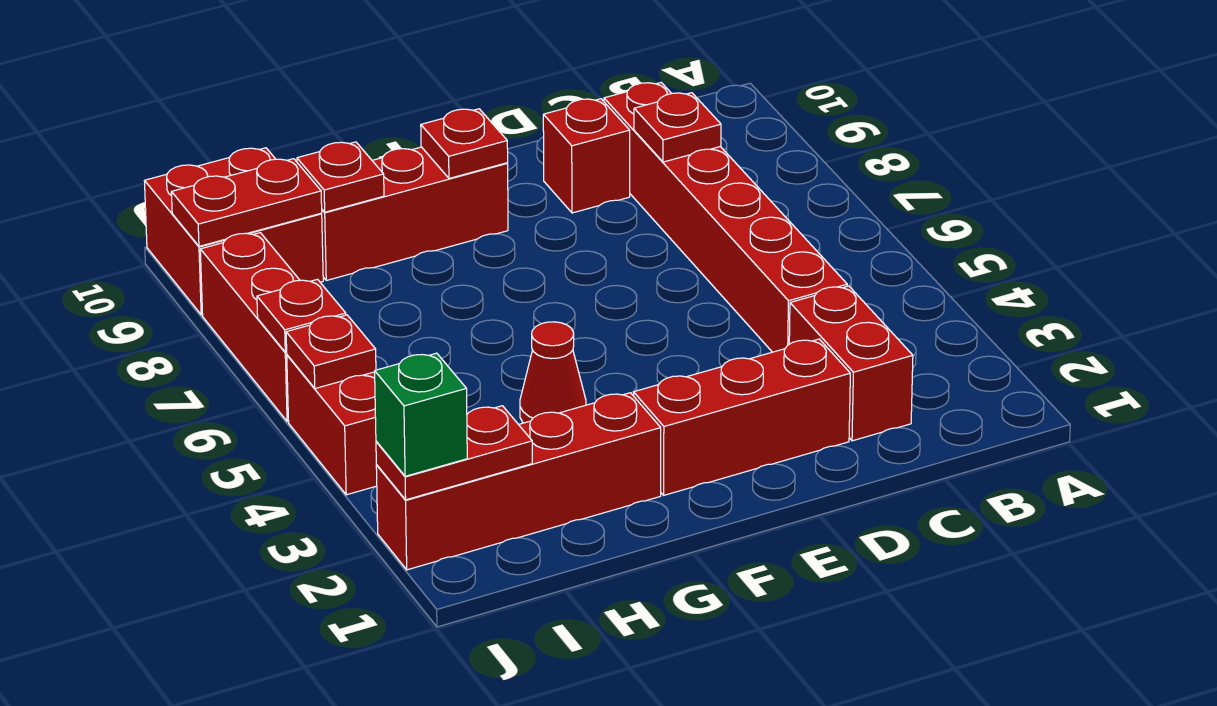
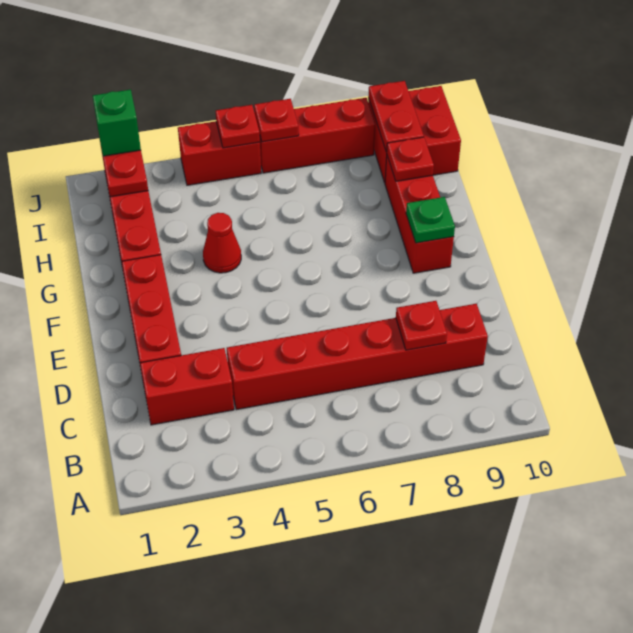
red brick D9 level 1 -> none
red plate F9 level 2 -> green plate F9 level 2

